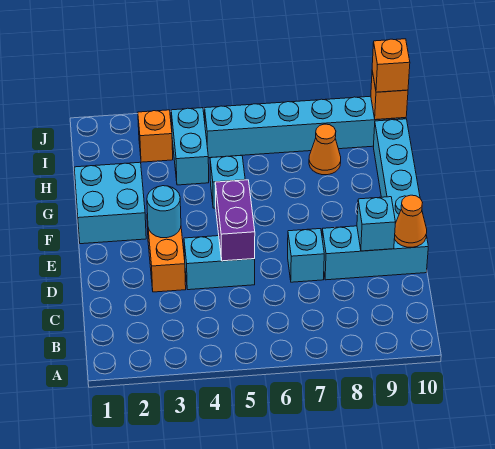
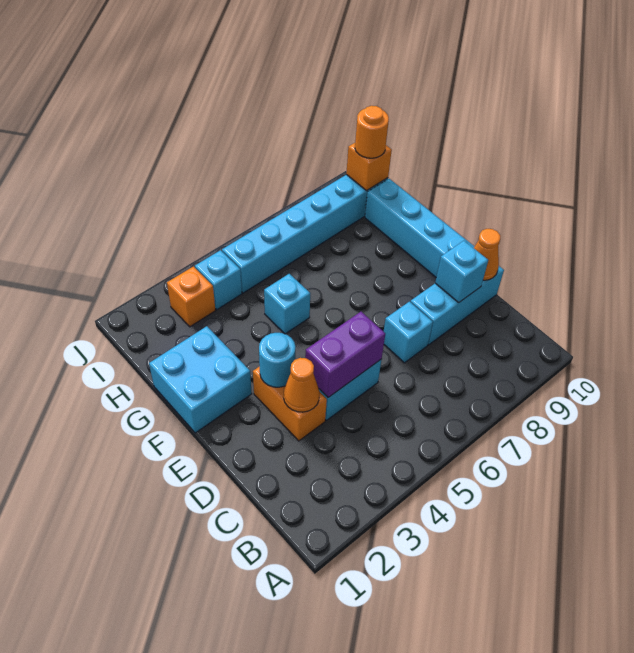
purple brick D5:E5 level 2 -> purple brick D4:D5 level 2
cyan brick H4:I4 level 1 -> cyan brick I4 level 1
orange cone H8 level 1 -> orange cone D3 level 2
orange brick I10 level 3 -> orange round brick I10 level 3

